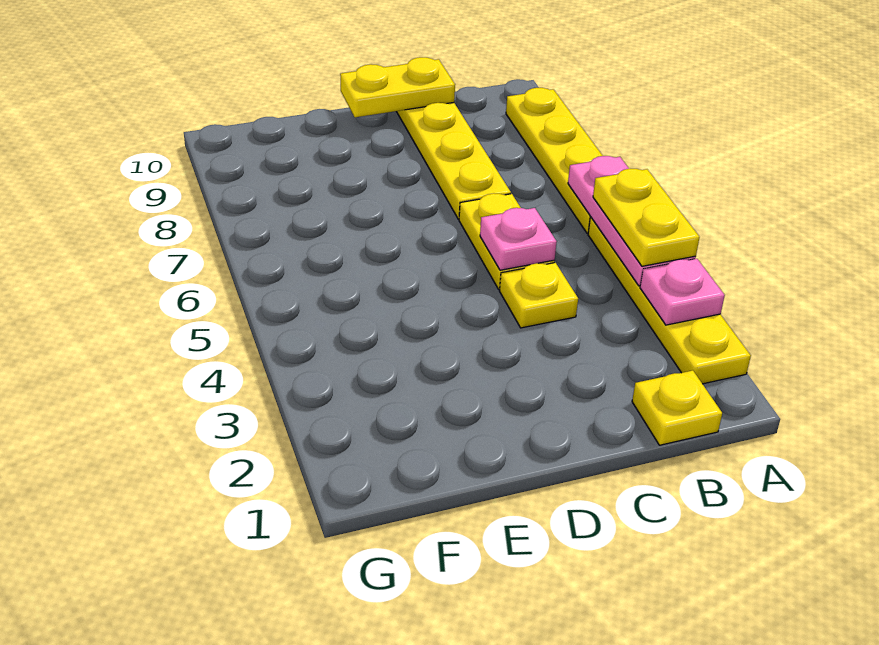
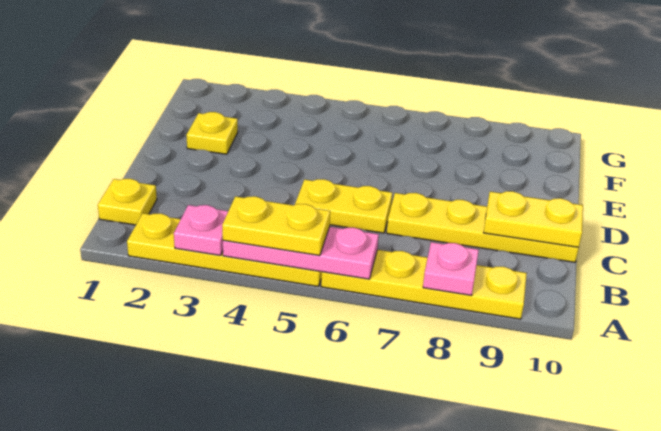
yellow plate C4 level 1 -> yellow plate E2 level 1
pink plate C5 level 2 -> pink plate A8 level 2
yellow plate C10:D10 level 2 -> yellow plate C9:C10 level 2

